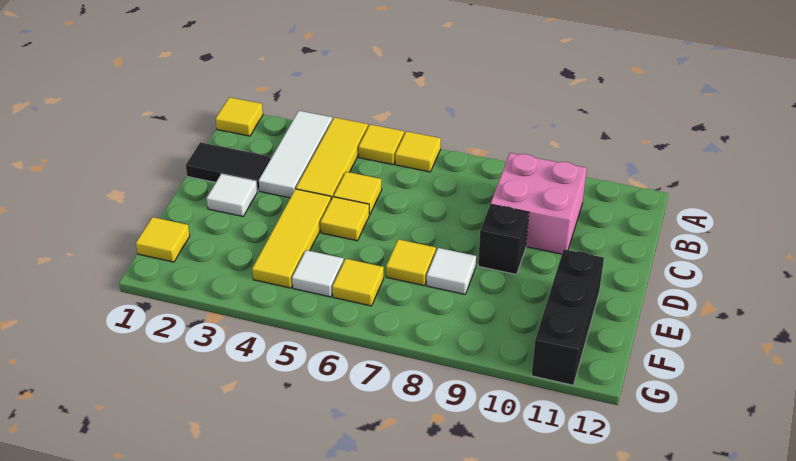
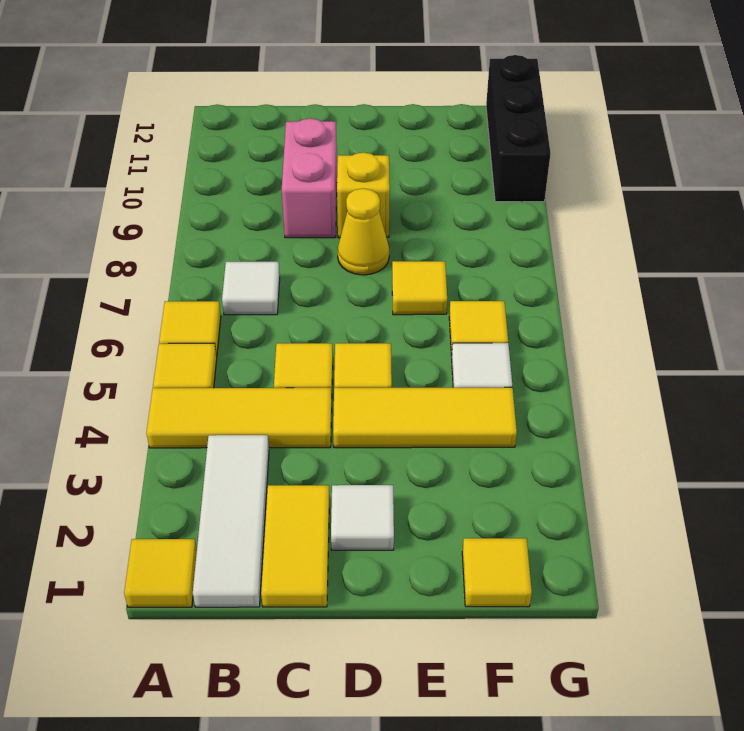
white tile A3:C3 level 1 -> white tile B1:B3 level 1
pink brick B9:C10 level 1 -> pink brick C9:C10 level 1
black tile C1:C2 level 1 -> yellow tile C1:C2 level 1
none -> yellow cone D8 level 1
black brick D9 level 1 -> yellow brick D9 level 1
white tile E8 level 1 -> white tile B7 level 1
black brick E11:G11 level 1 -> black brick G10:G12 level 1

